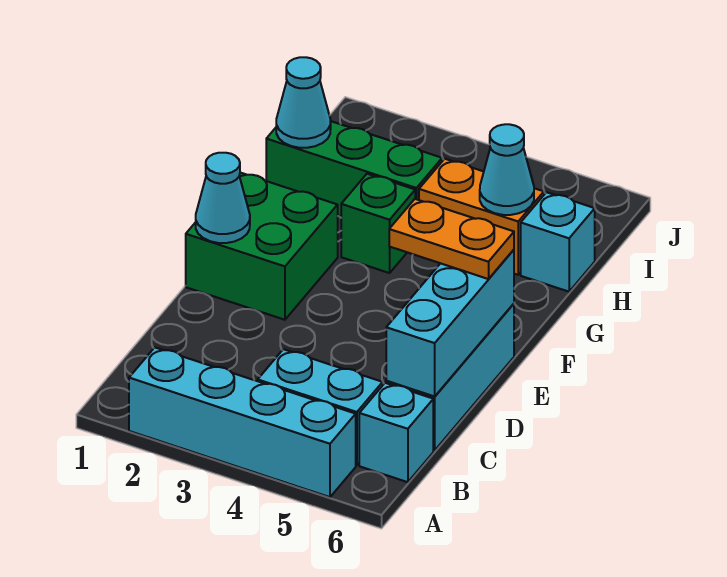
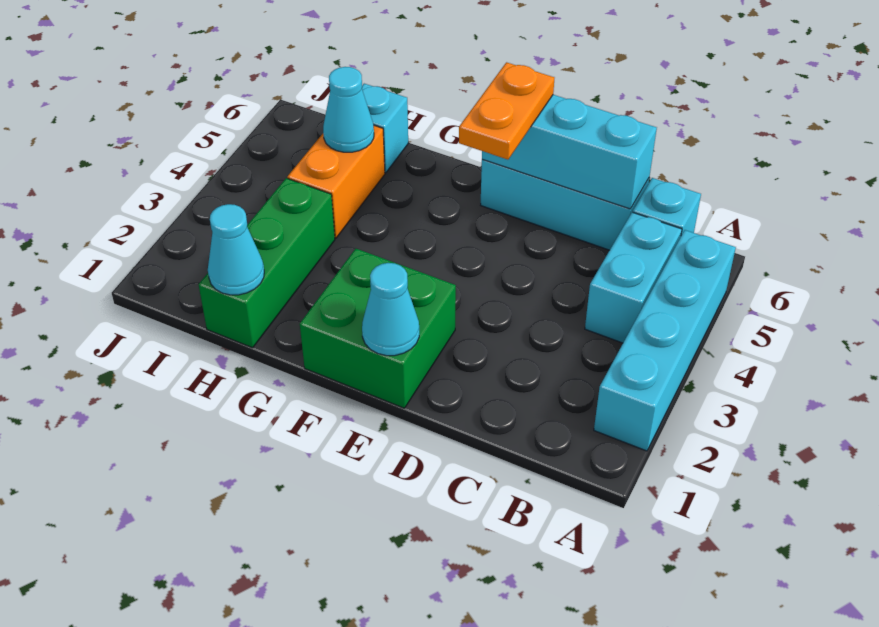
green brick G3 level 1 -> none

